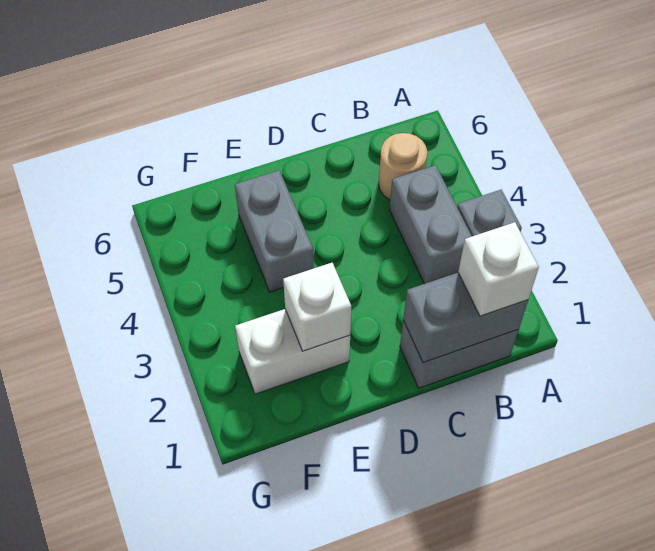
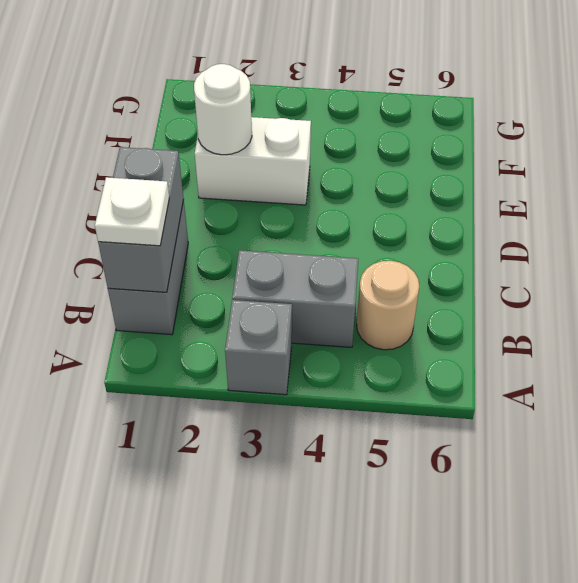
white brick B1 level 3 -> white plate B1 level 3
white brick E2:F2 level 1 -> white brick E2:E3 level 1
white brick E2 level 2 -> white round brick E2 level 2
grey brick E4:E5 level 1 -> none

